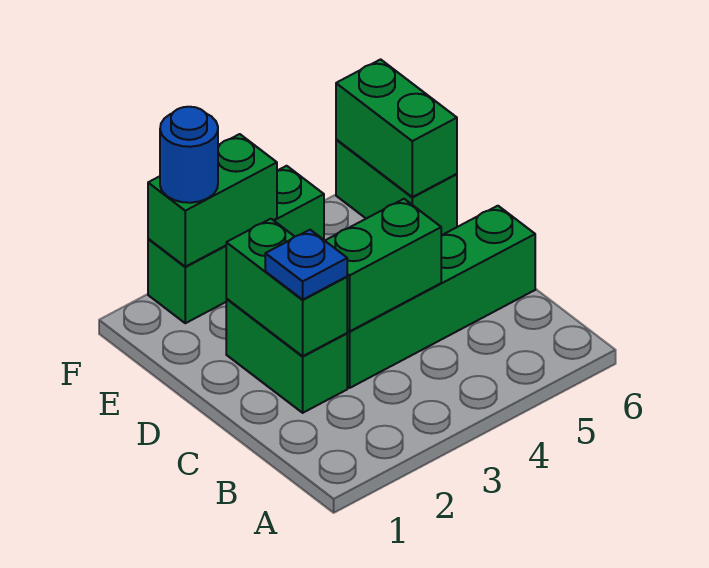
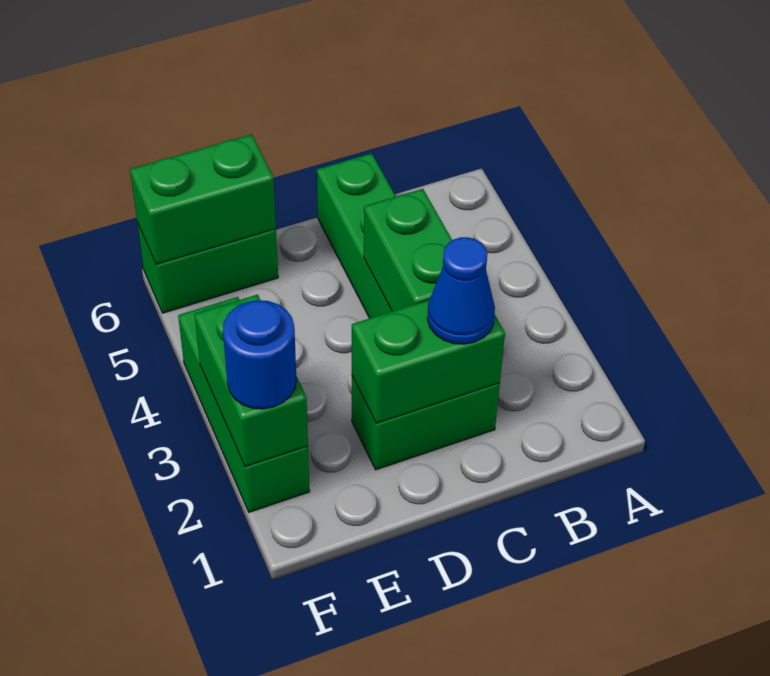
blue plate C2 level 3 -> blue cone C2 level 3

